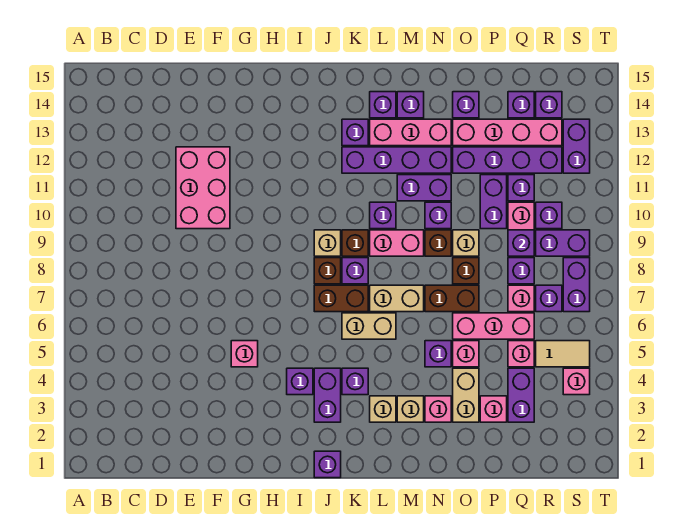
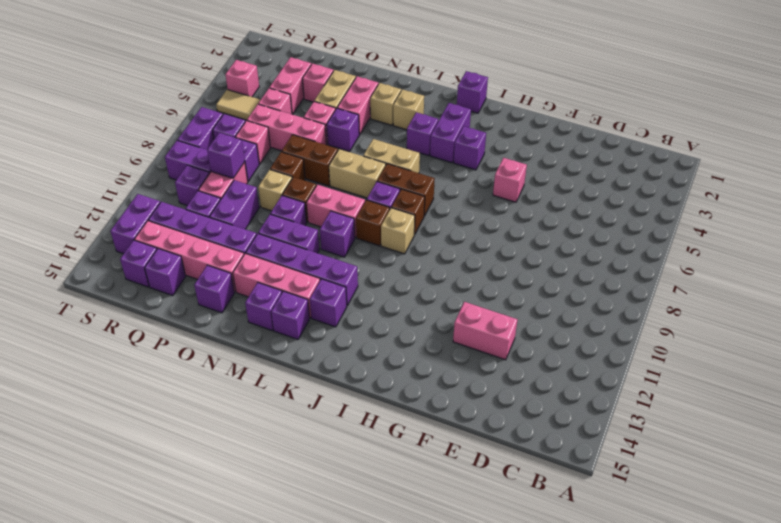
pink brick E10:F12 level 1 -> pink brick E12:F12 level 1
pink brick N3 level 1 -> pink brick N3:N4 level 1
purple brick Q3:Q4 level 1 -> pink brick Q3:Q4 level 1

